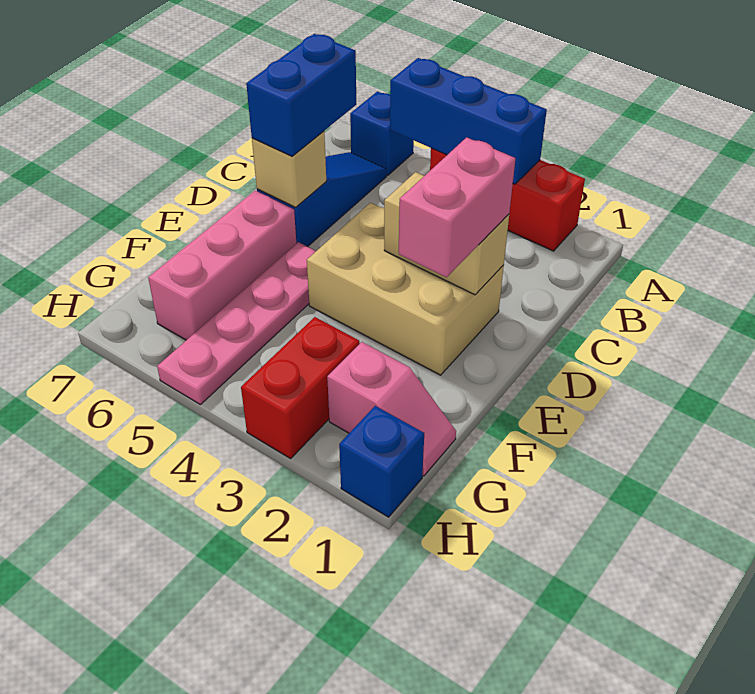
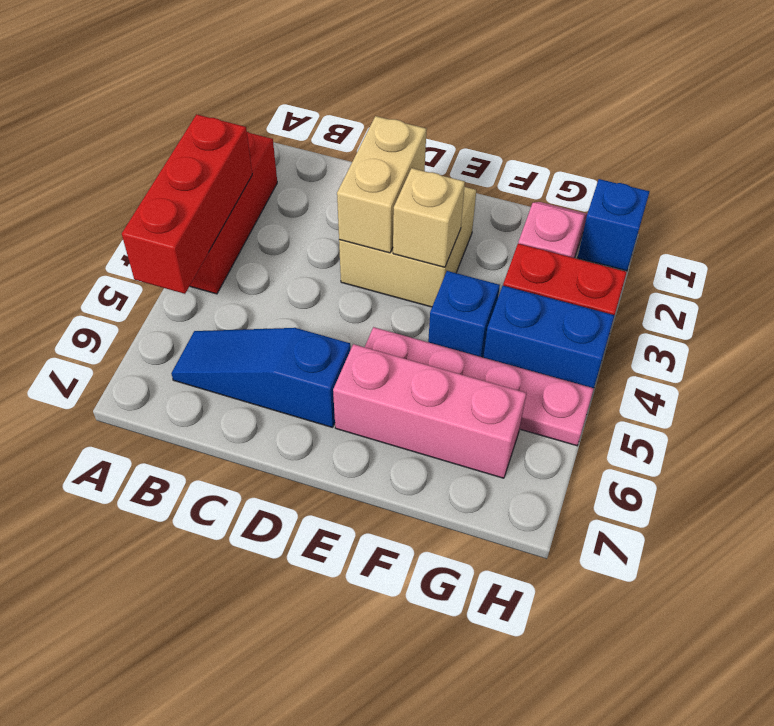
blue brick A3:A5 level 2 -> red brick A3:A5 level 2
blue brick A6 level 1 -> blue brick F4 level 1
blue brick C6:D6 level 3 -> blue brick G4:H4 level 1
tan brick D2:E4 level 1 -> tan brick D2:E3 level 1
pink brick D2:E2 level 3 -> none
tan brick D6 level 2 -> tan brick E3 level 2

